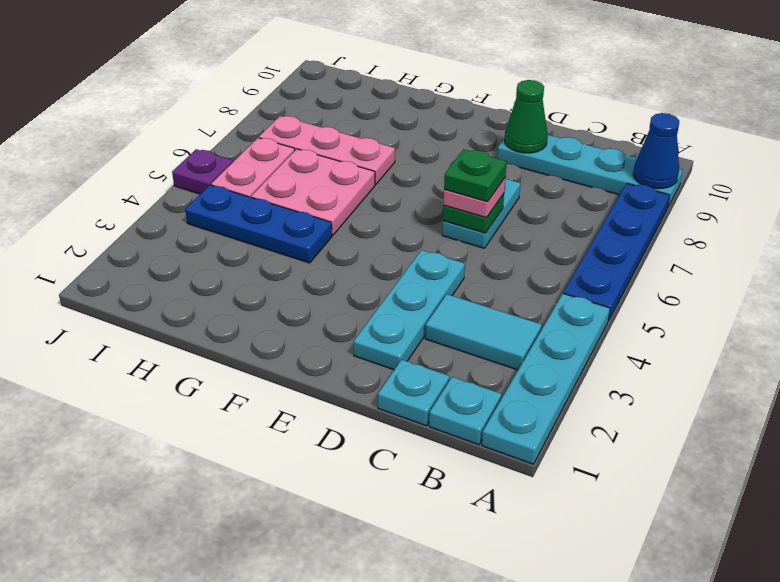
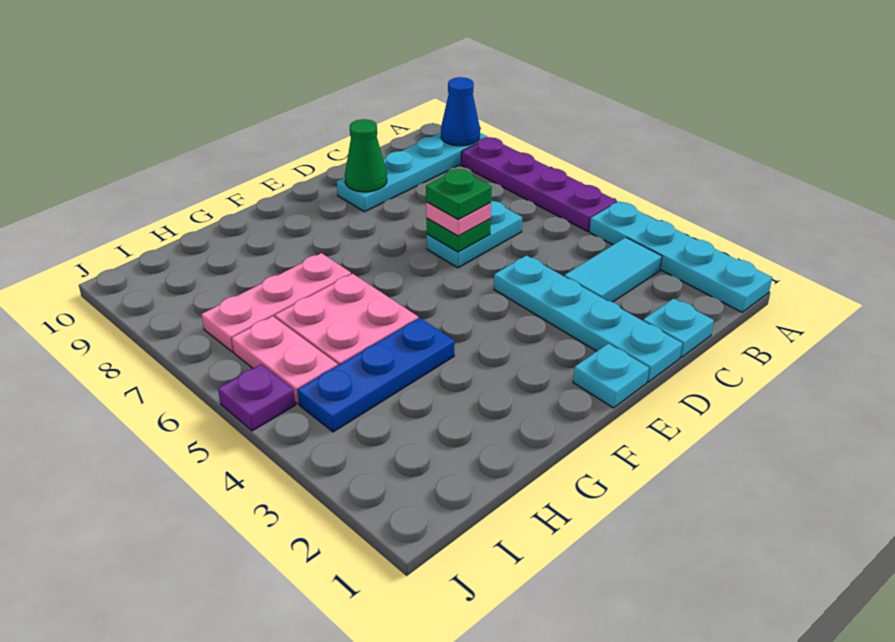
blue plate A5:A8 level 1 -> purple plate A5:A8 level 1
cyan plate B1 level 1 -> cyan plate E1 level 1
cyan plate D2:D4 level 1 -> cyan plate D1:D4 level 1
cyan plate D6:D7 level 1 -> cyan plate C6:D6 level 1

